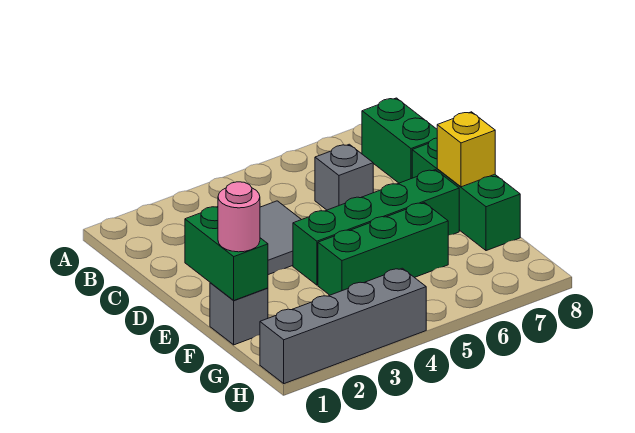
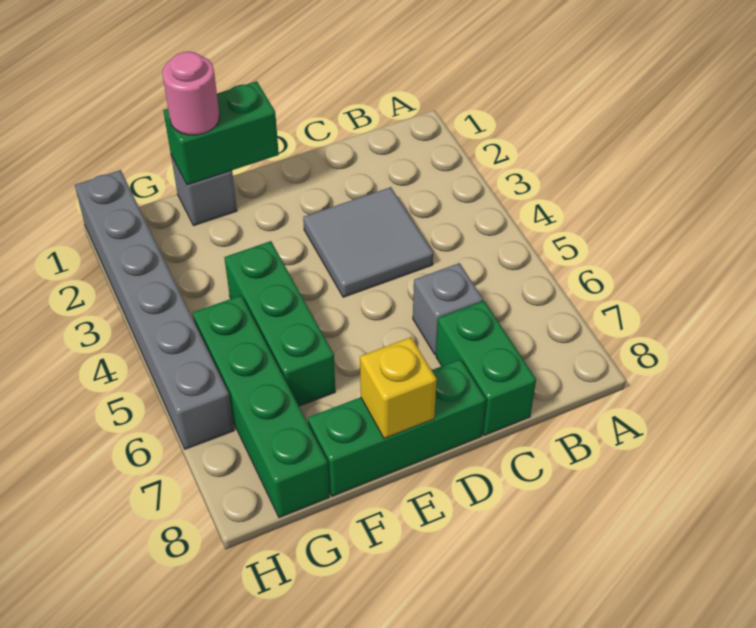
green brick B8:C8 level 1 -> green brick C7:C8 level 1
green brick E4:E7 level 1 -> green brick G5:G8 level 1
grey brick H1:H4 level 1 -> grey brick H1:H6 level 1

